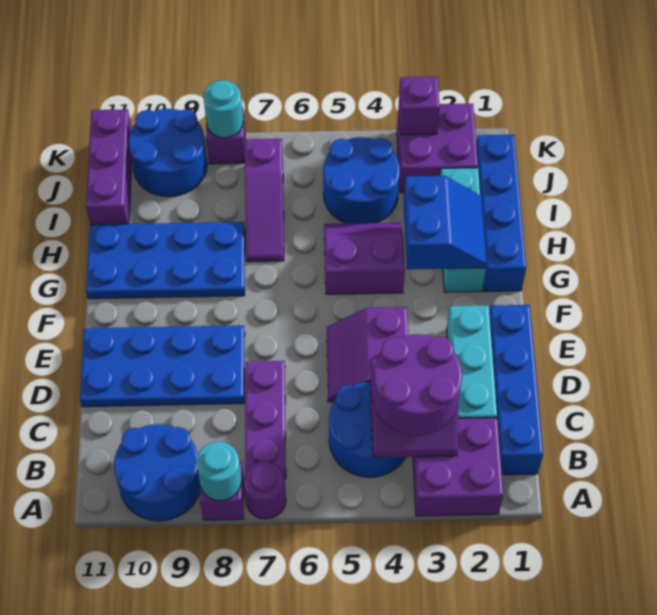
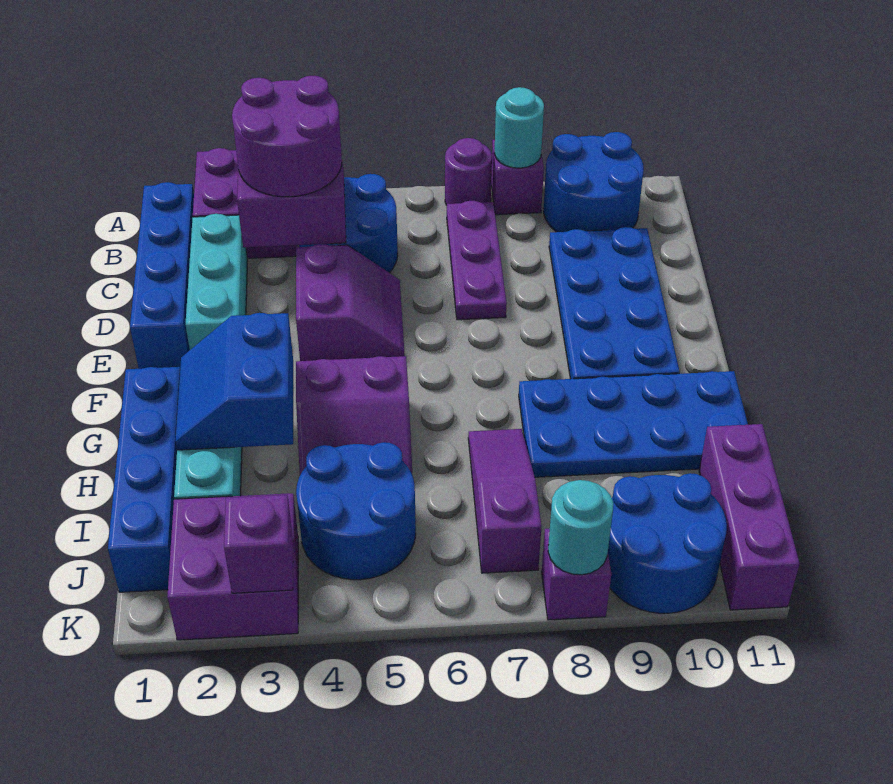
blue plate D8:E11 level 1 -> blue plate C9:F10 level 1

